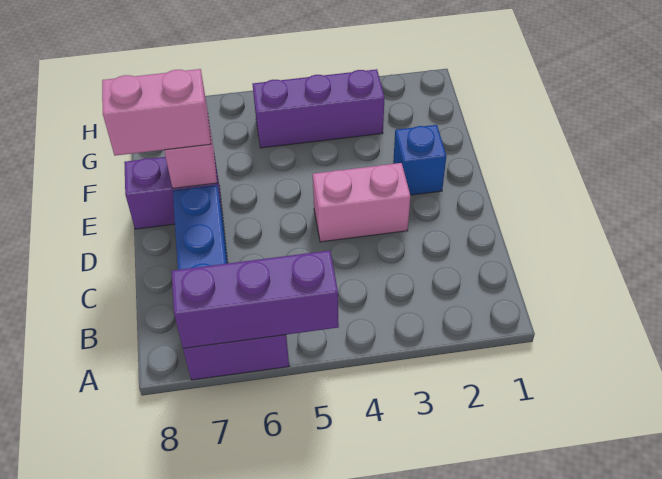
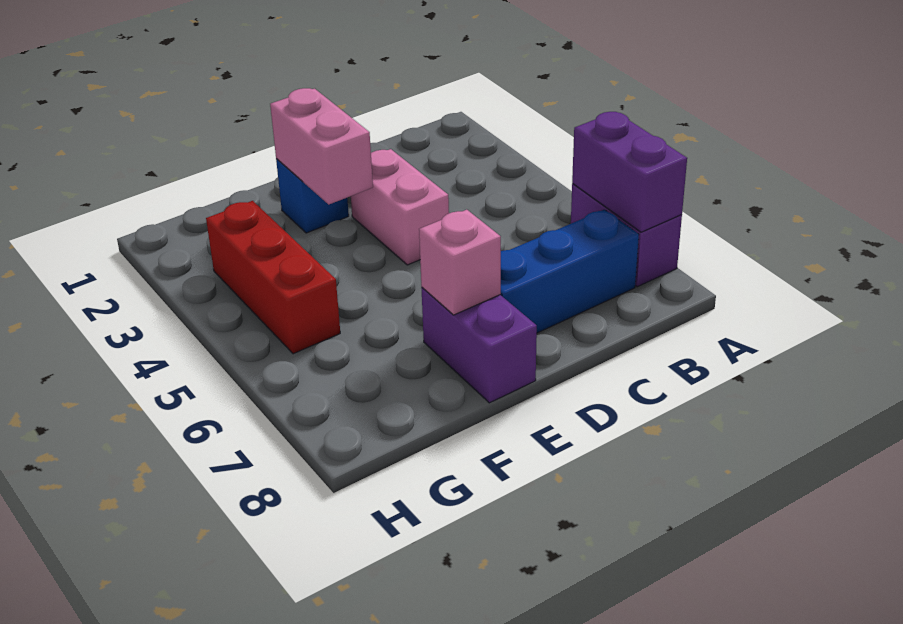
purple brick A5:A7 level 2 -> purple brick A6:A7 level 2
pink brick E7:E8 level 3 -> pink brick E2:E3 level 2
purple brick G3:G5 level 1 -> red brick G3:G5 level 1

